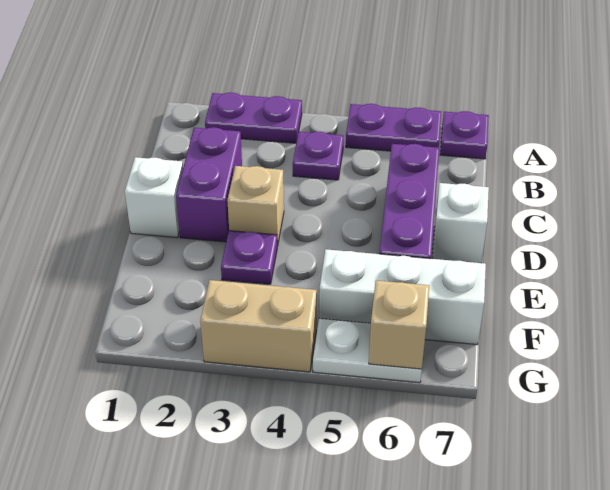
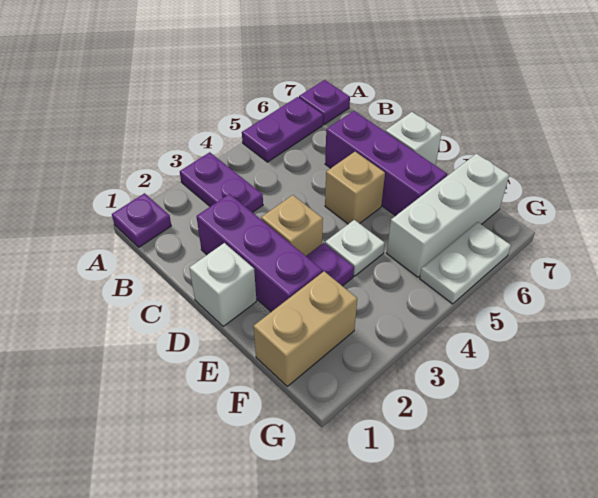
purple plate A2:A3 level 1 -> purple plate A3:B3 level 1
purple plate B4 level 1 -> purple plate A1 level 1
purple brick C2:D2 level 1 -> purple brick C2:E2 level 1
none -> white plate E4 level 1
tan brick G3:G4 level 1 -> tan brick F1:F2 level 1
tan brick G6 level 2 -> tan brick D5 level 1

